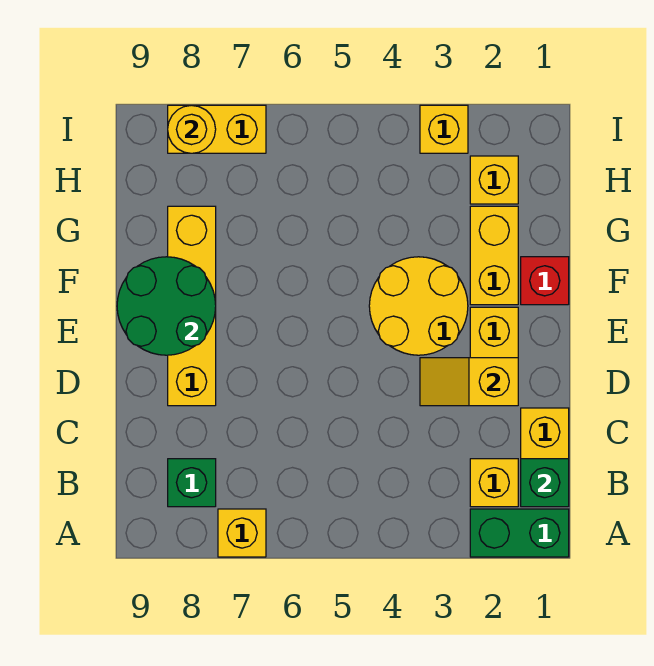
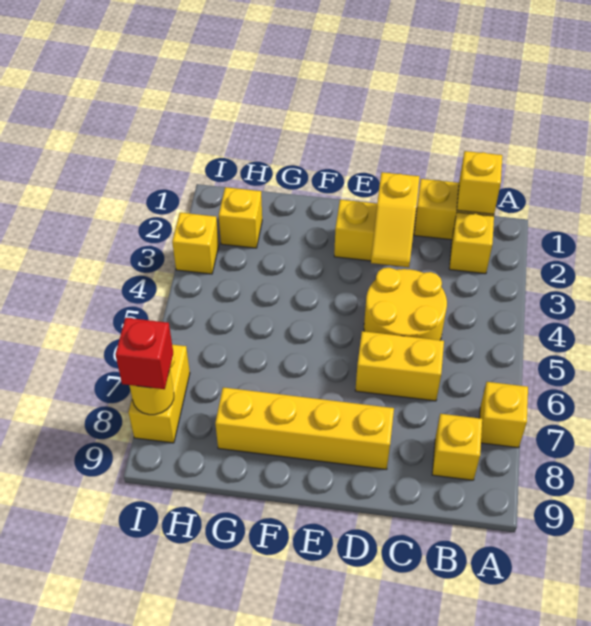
green brick A1:A2 level 1 -> none
green brick B1 level 2 -> yellow brick B1 level 2
green brick B8 level 1 -> yellow brick B8 level 1
yellow round brick E3:F4 level 1 -> yellow round brick C4:D5 level 1
green round brick E8:F9 level 2 -> none
red brick F1 level 1 -> red brick I8 level 3
yellow brick F2:G2 level 1 -> yellow brick C6:D6 level 1

